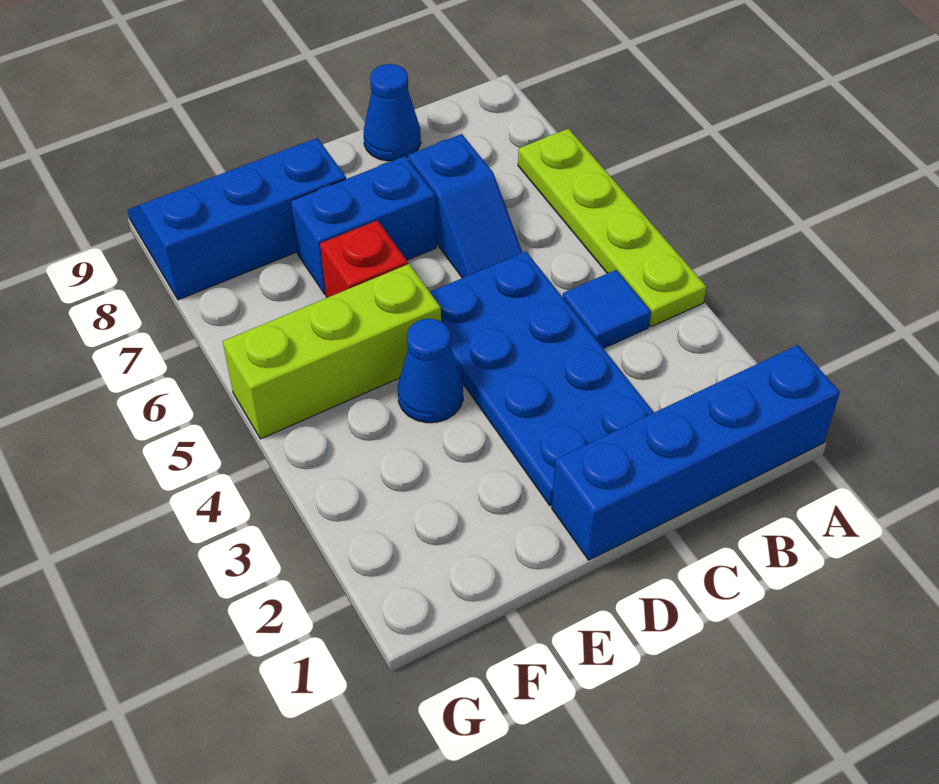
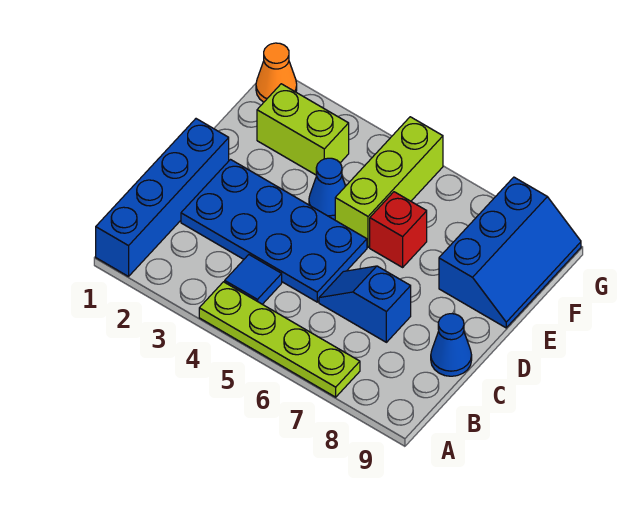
blue brick D7:E7 level 1 -> none
none -> lime brick F2:F3 level 1
none -> orange cone G1 level 1

